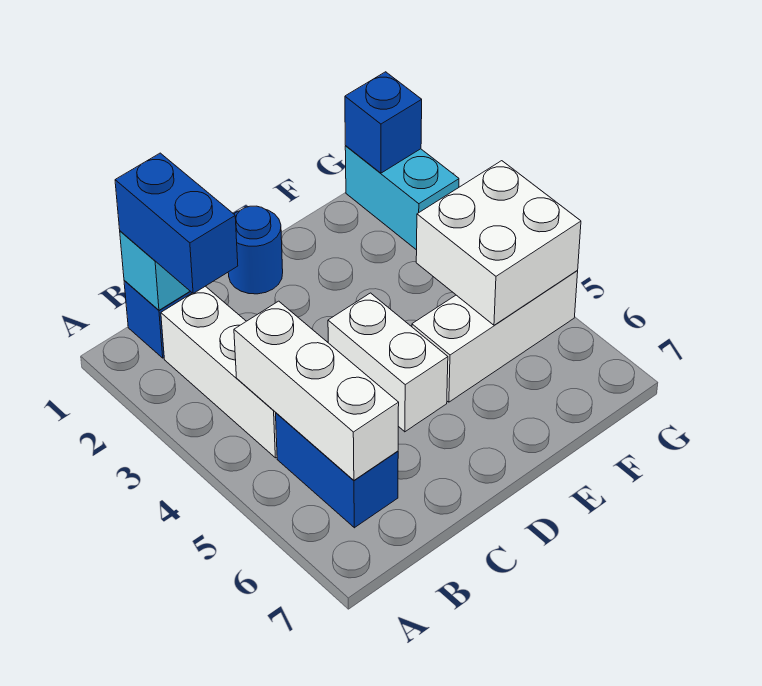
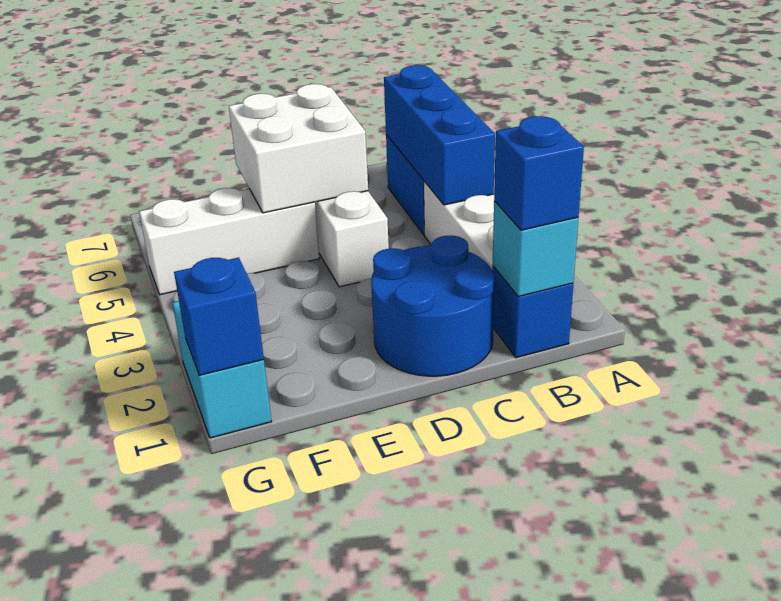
blue brick B1:B2 level 3 -> blue brick B1 level 3
white brick B4:B6 level 2 -> blue brick B4:B6 level 2
blue round brick D1 level 1 -> blue round brick C1:D2 level 1
white brick F4:G5 level 2 -> white brick D5:E6 level 2

